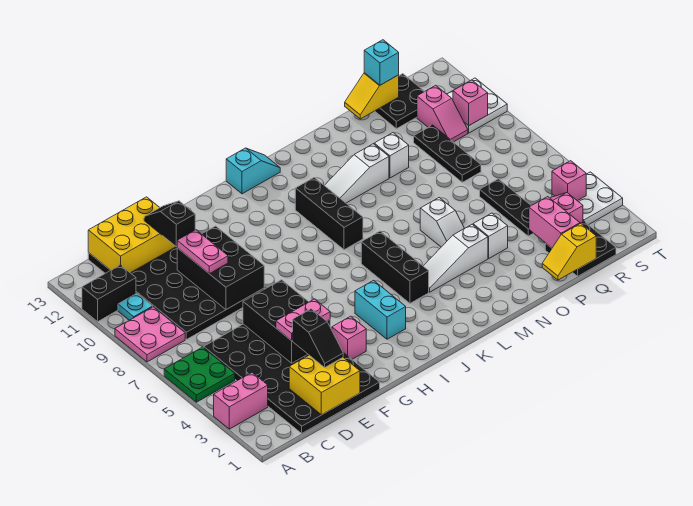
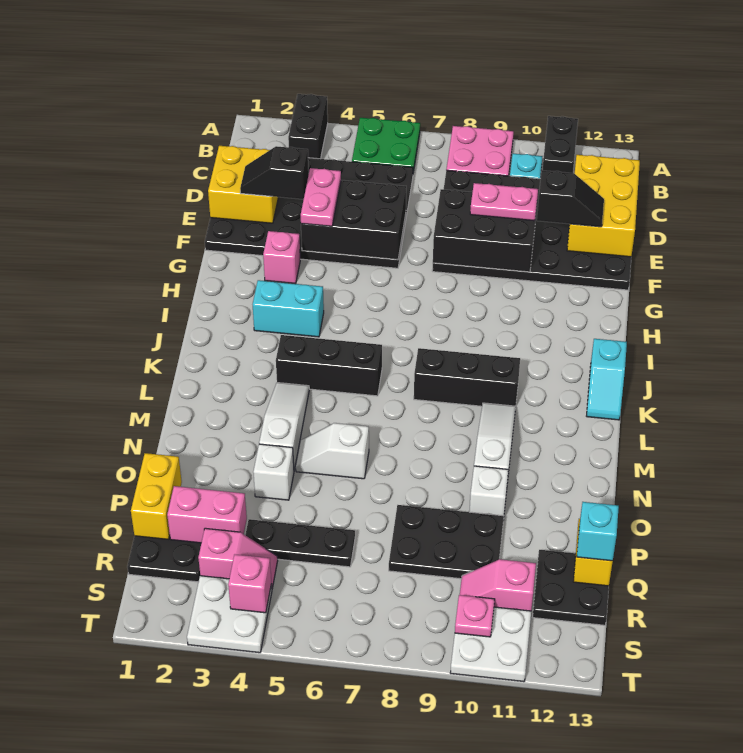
pink brick A3:B3 level 1 -> black brick A3:B3 level 1
yellow slope P1:Q1 level 2 top Q -> yellow brick P1:Q1 level 2
black plate Q8:Q10 level 1 -> black plate P8:Q10 level 1
pink brick S10 level 2 -> pink plate S10 level 2

